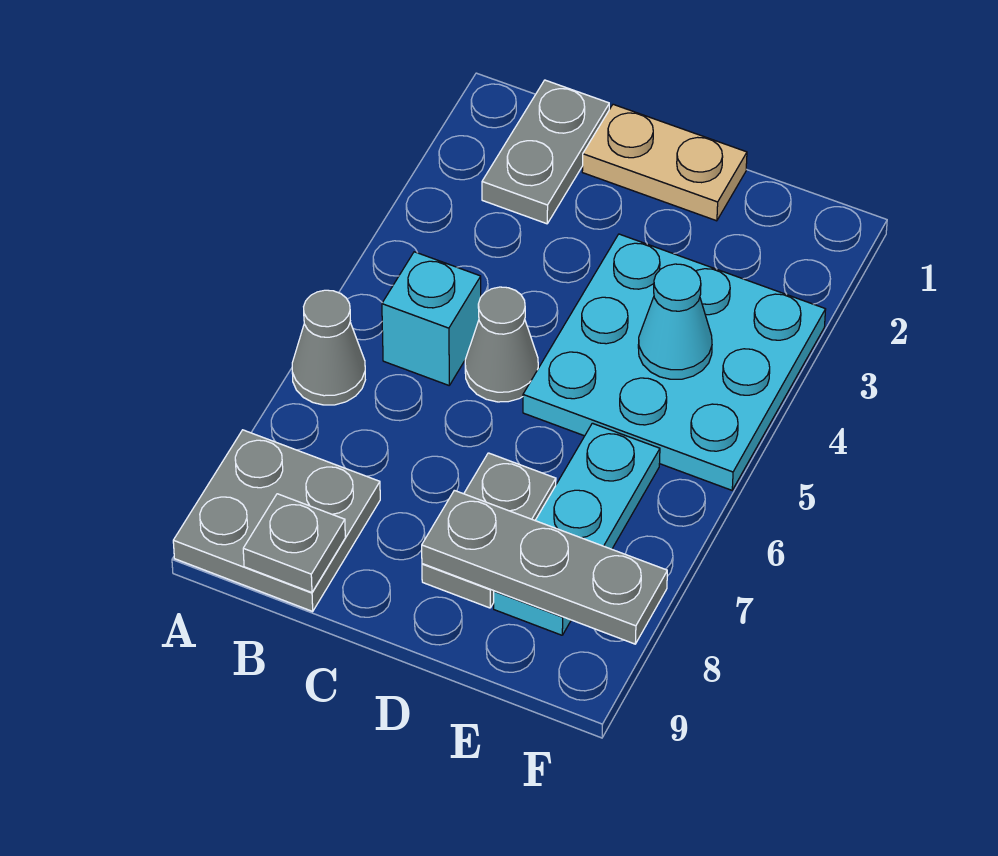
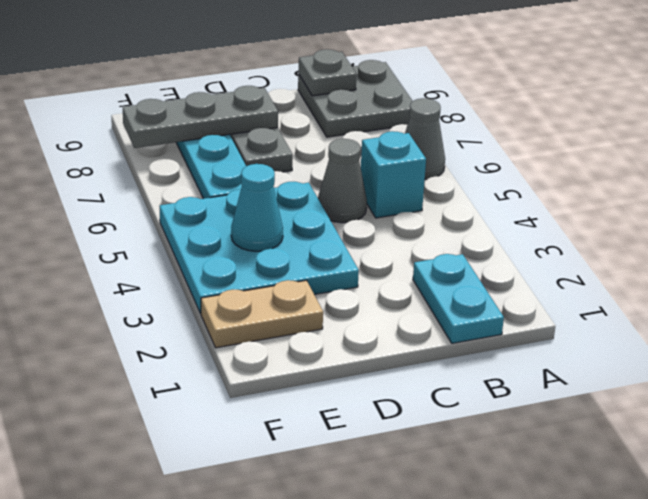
grey plate B1:B2 level 1 -> cyan plate B1:B2 level 1
tan plate C1:D1 level 1 -> tan plate E2:F2 level 1

